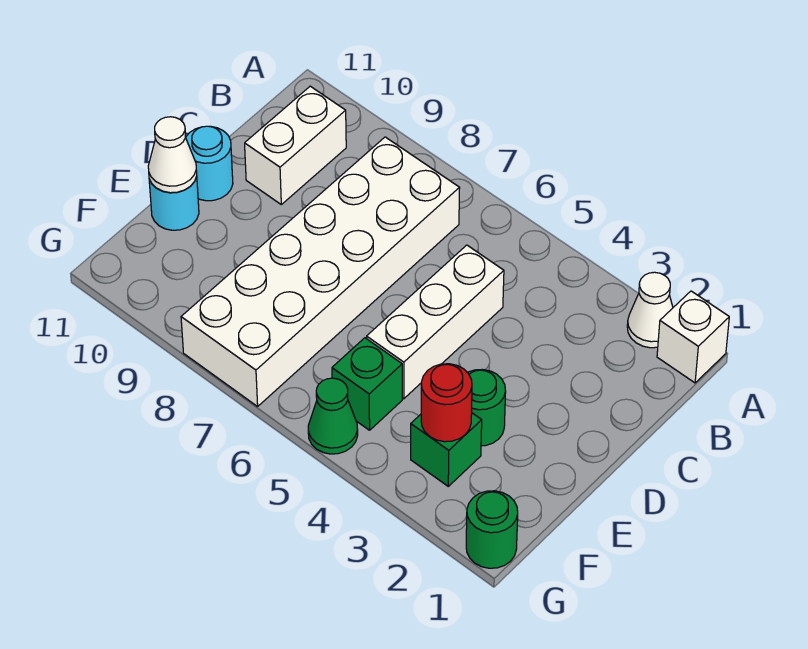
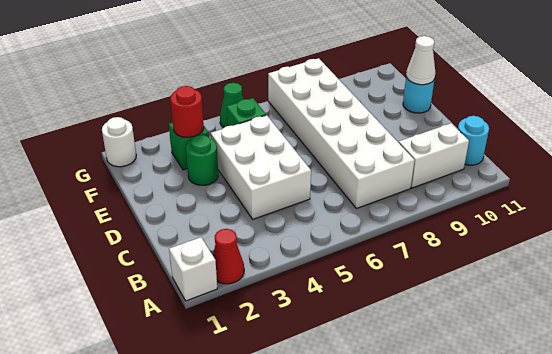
white cone A2 level 1 -> red cone A2 level 1
white brick B10:C10 level 1 -> white brick B9:B10 level 1
white brick C5:E5 level 1 -> white brick C4:E5 level 1
cyan round brick D11 level 1 -> cyan round brick B11 level 1
green round brick G1 level 1 -> white round brick G1 level 1

